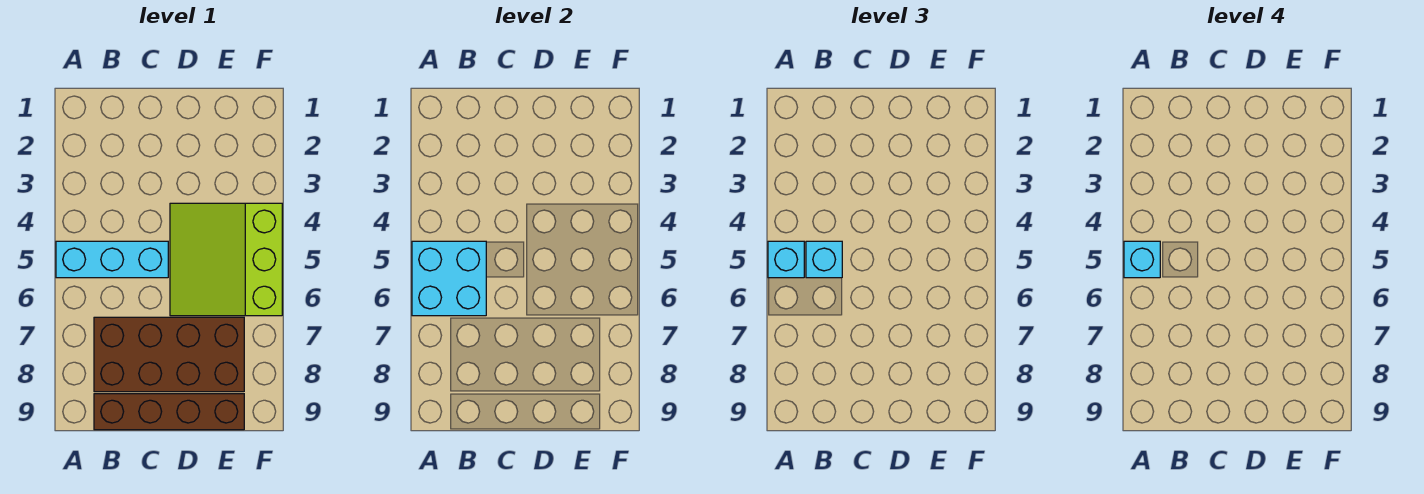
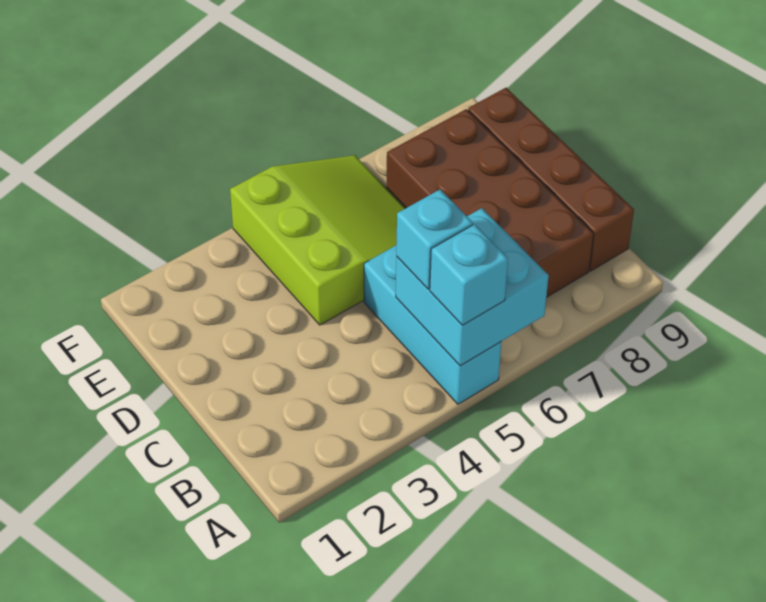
cyan brick A5 level 4 -> none
lime slope D4:F6 level 1 top F -> lime slope D4:F6 level 1 top 4

